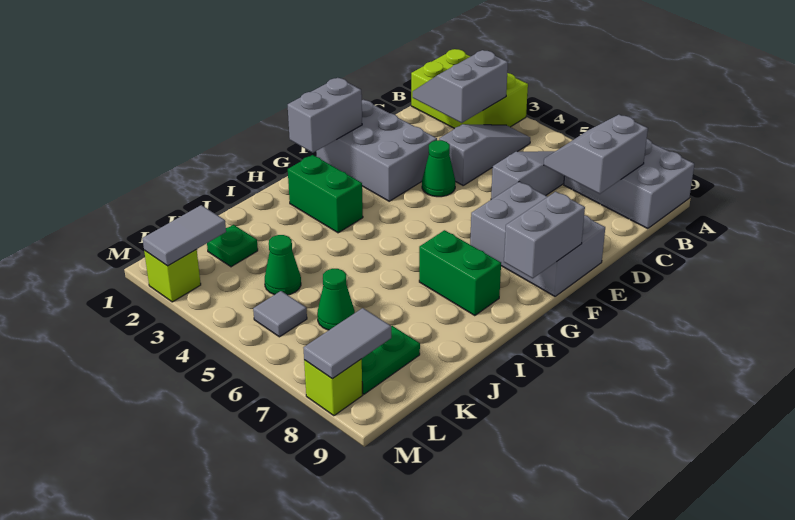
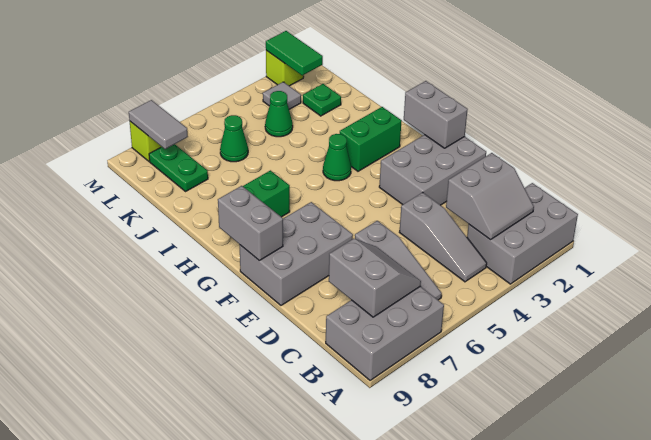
lime brick A1:B3 level 1 -> grey brick A1:B3 level 1
grey slope B2:C3 level 2 top 3 -> grey slope B2:C3 level 2 top C
green cone E4 level 1 -> green cone H4 level 1
grey tile L2:M2 level 2 -> green tile L2:M2 level 2
grey tile L5 level 1 -> grey tile L3 level 1

